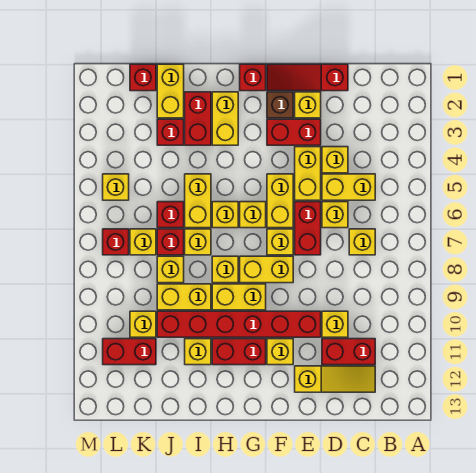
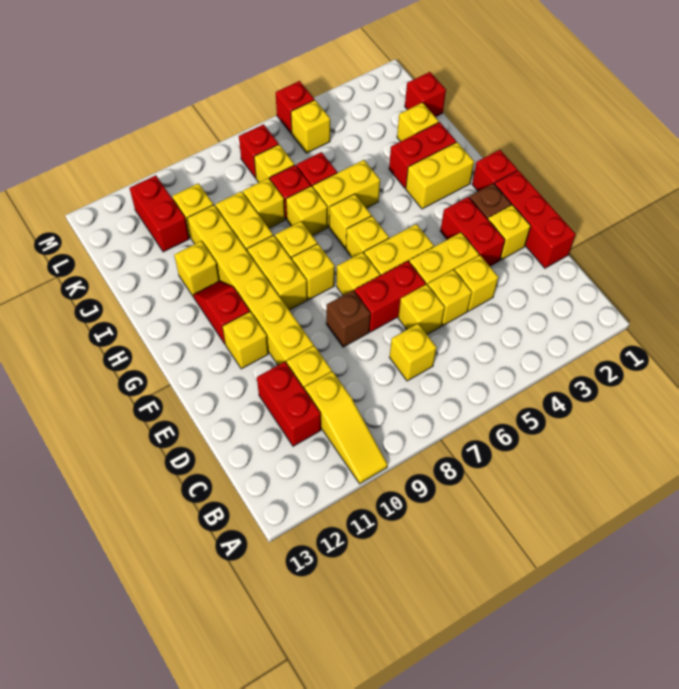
yellow brick C5:D5 level 1 -> yellow brick D5 level 1
yellow slope C12:E12 level 1 top E -> yellow slope A10:C10 level 1 top C
red slope D1:F1 level 1 top D -> red brick D1:F1 level 1
none -> brown brick E8 level 1
red brick E10:J10 level 1 -> yellow brick E10:J10 level 1
yellow brick F8:G8 level 1 -> yellow brick G8 level 1
red brick G11:H11 level 1 -> red slope G11:H11 level 1 top G
yellow brick J1:J2 level 1 -> yellow brick J2 level 1
red brick J3 level 1 -> red brick M5 level 1

